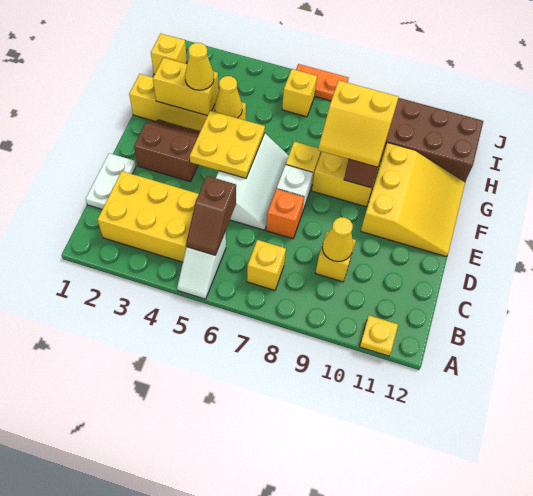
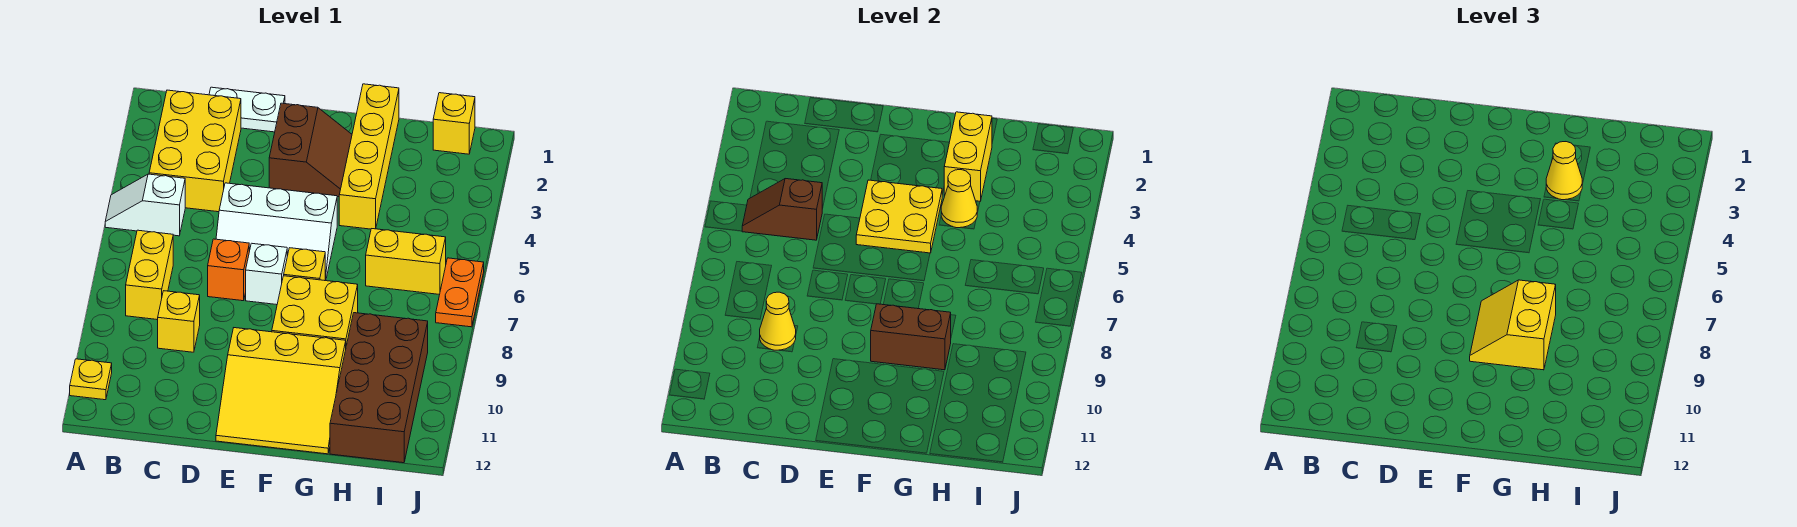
yellow brick B7 level 1 -> yellow brick B7:B8 level 1
yellow brick I6 level 1 -> yellow brick H6:I6 level 1

